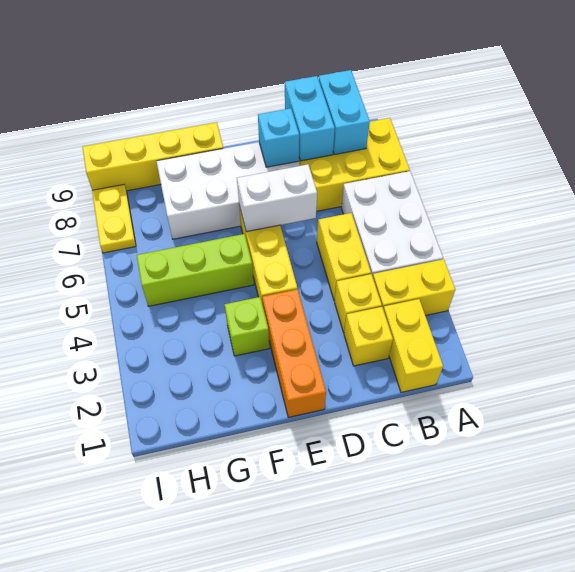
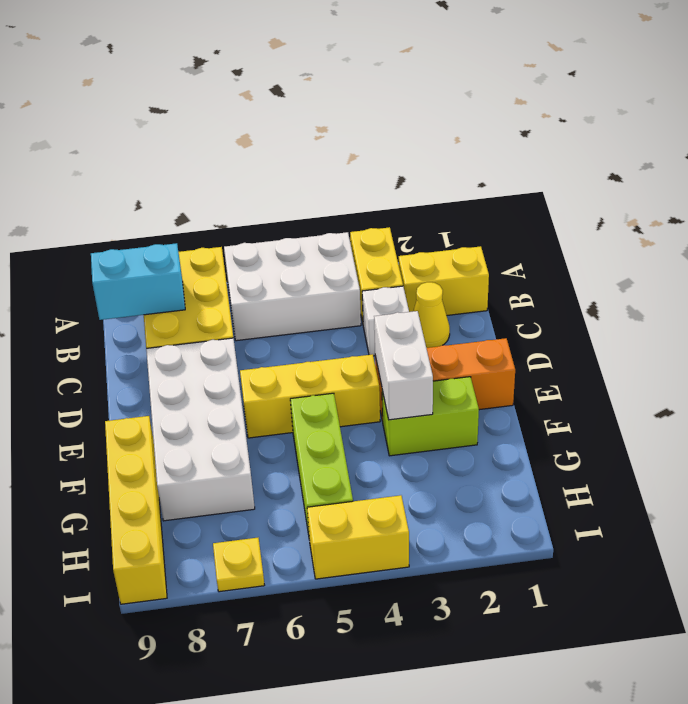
yellow brick C2 level 1 -> yellow cone C2 level 1
yellow brick C3 level 1 -> white brick C3 level 1
yellow brick C4:C5 level 1 -> yellow brick I4:I5 level 1
cyan brick C8:C9 level 2 -> none
white brick D6:E6 level 2 -> white brick E3:F3 level 2
cyan brick D8 level 2 -> none
lime brick F3 level 1 -> lime brick F2:F3 level 1
yellow plate I7:I8 level 1 -> yellow plate I7 level 1

